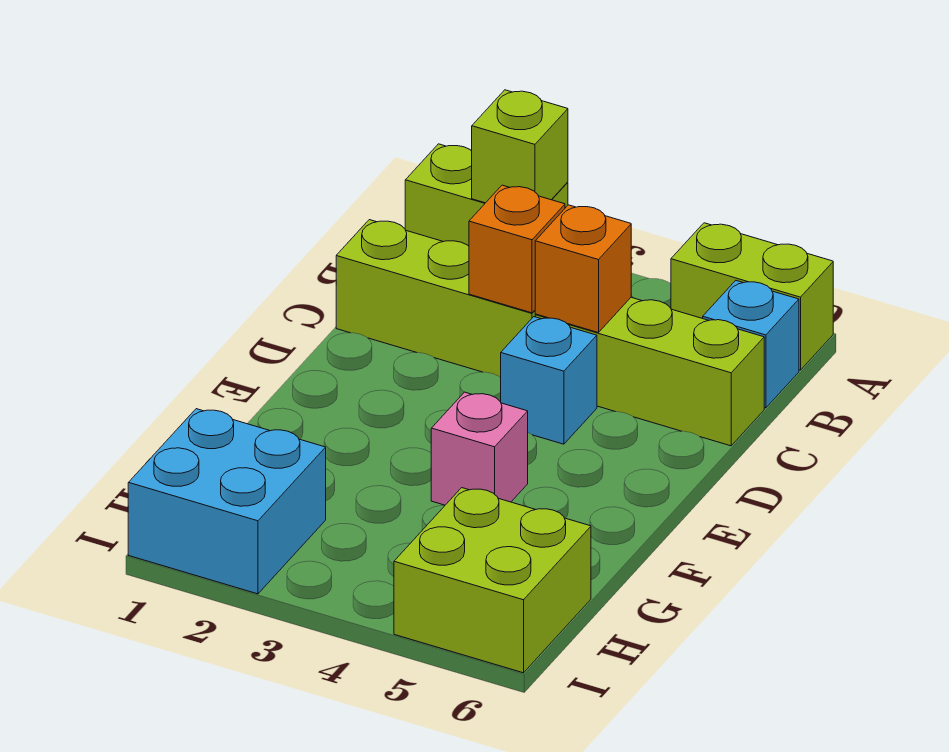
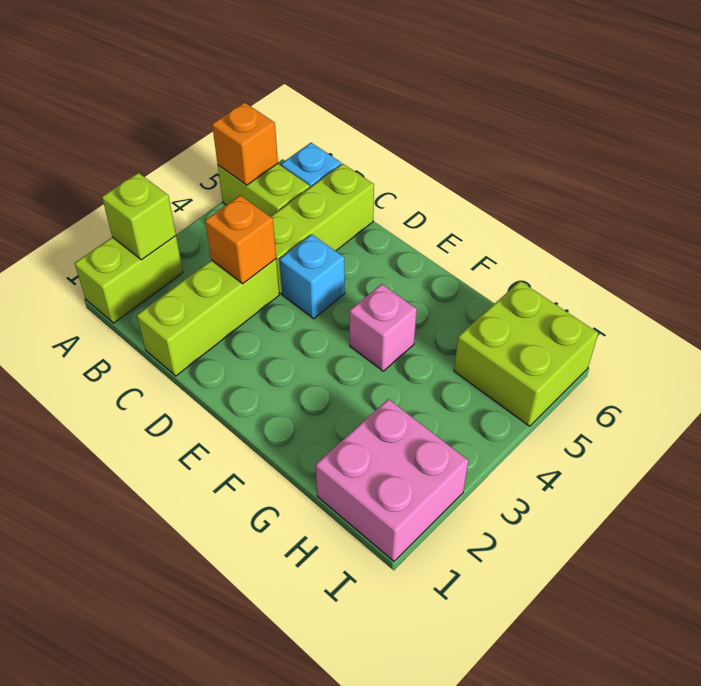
lime brick A5:A6 level 1 -> lime brick A5:B5 level 1
orange brick C4 level 2 -> orange brick A5 level 2
cyan brick H1:I2 level 1 -> pink brick H1:I2 level 1

